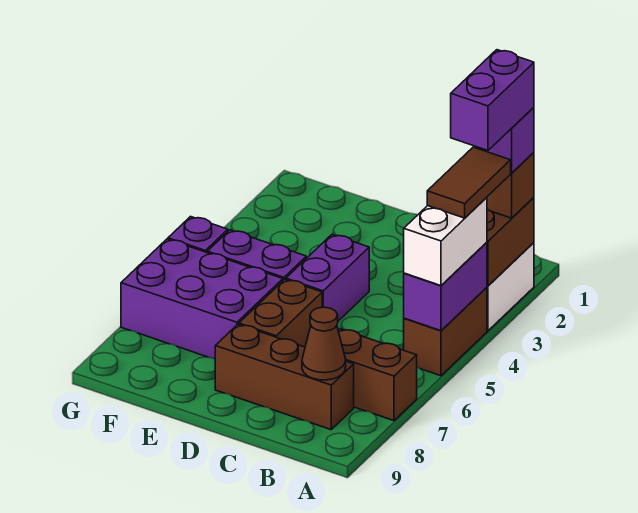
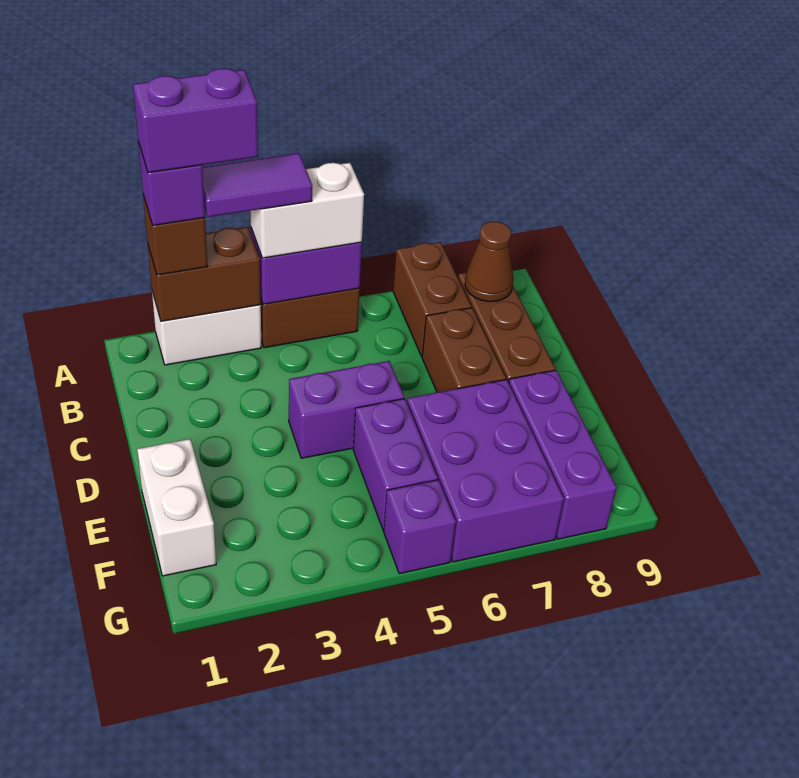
brown tile A3:A4 level 4 -> purple tile A3:A4 level 4
brown brick D6:D7 level 1 -> brown brick C7:D7 level 1
none -> white brick E1:F1 level 1
none -> purple brick E8:G8 level 1

